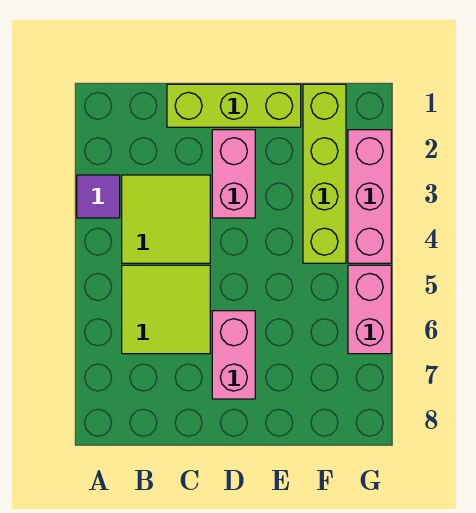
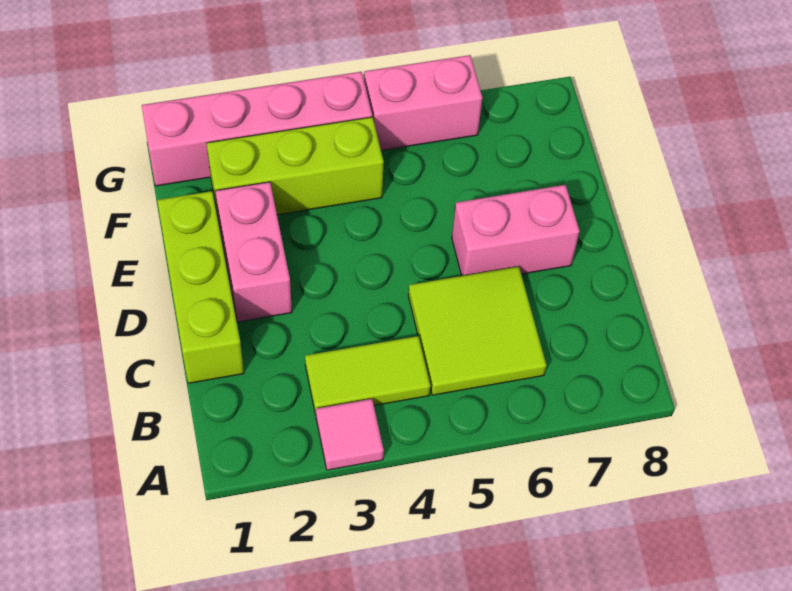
purple tile A3 level 1 -> pink tile A3 level 1
lime tile B3:C4 level 1 -> lime tile B3:B4 level 1
pink brick D2:D3 level 1 -> pink brick D2:E2 level 1
lime brick F1:F4 level 1 -> lime brick F2:F4 level 1
pink brick G2:G4 level 1 -> pink brick G1:G4 level 1

